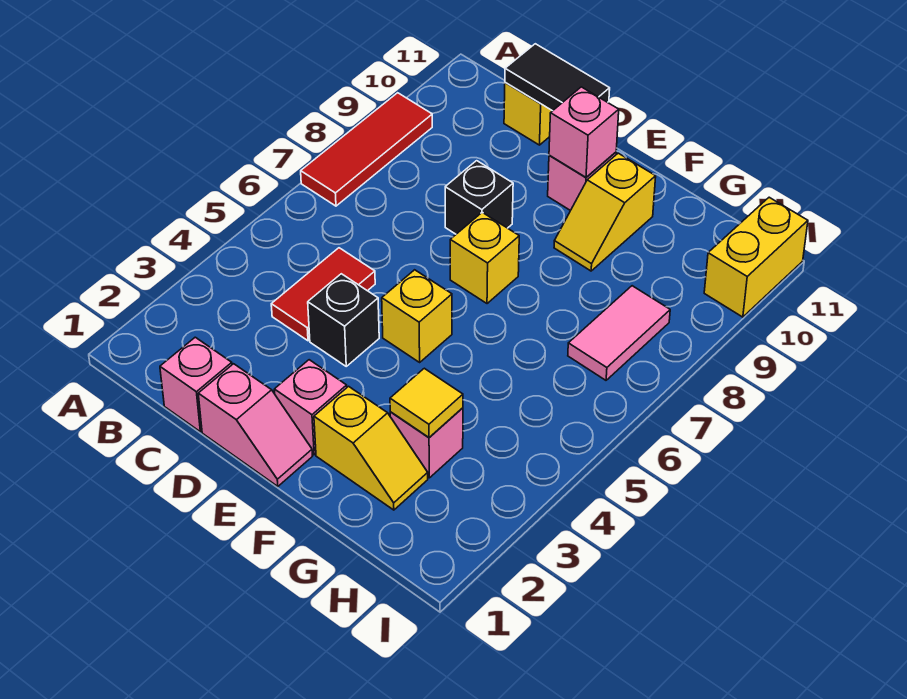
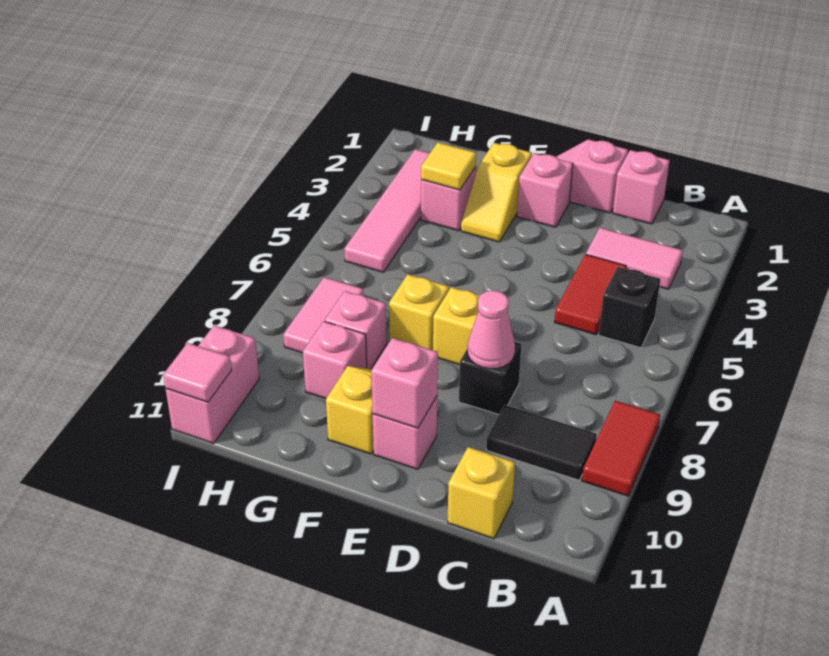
red tile A7:A9 level 1 -> red tile A8:A9 level 1
none -> pink tile B3:C3 level 1
black tile C11:D11 level 2 -> black tile B9:C9 level 1
black brick D4 level 1 -> black brick B5 level 1
none -> pink cone D8 level 2
yellow brick E5 level 1 -> yellow brick F7 level 1
yellow slope F2:G2 level 1 top F -> yellow slope F2:F3 level 1 top 2
none -> pink brick G8 level 1
none -> pink brick G9 level 1
none -> pink tile H2:H5 level 1
yellow brick I10:I11 level 1 -> pink brick I10:I11 level 1
none -> pink tile I11 level 2

